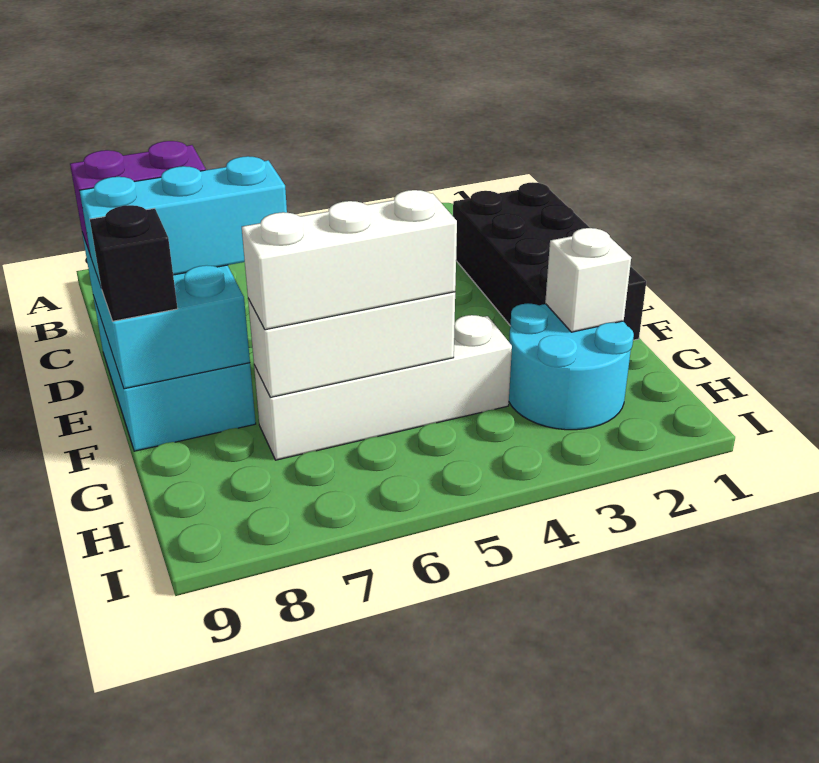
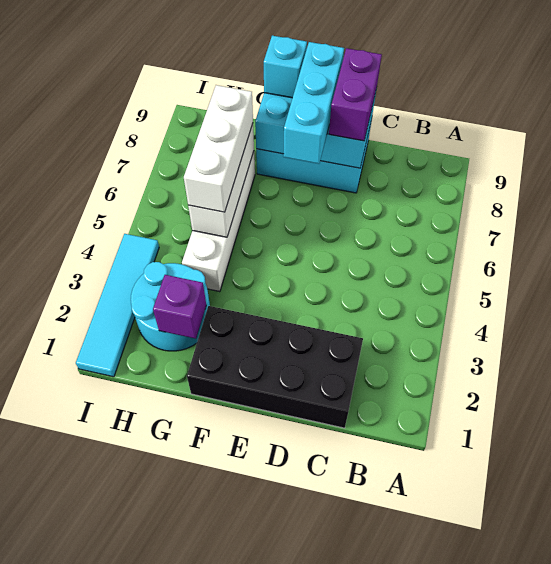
black brick F9 level 3 -> cyan brick F9 level 3
white brick G2 level 2 -> purple brick G2 level 2
none -> cyan tile I1:I4 level 1

